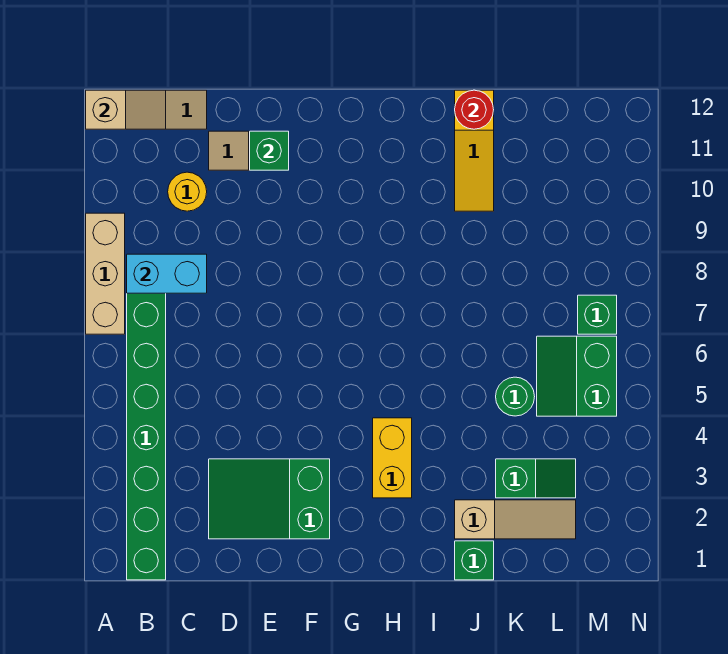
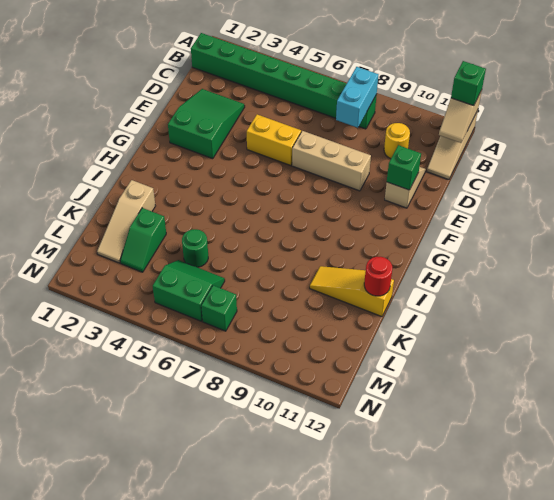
tan brick A7:A9 level 1 -> tan brick E7:E9 level 1
yellow brick H3:H4 level 1 -> yellow brick E5:E6 level 1
green brick J1 level 1 -> green brick A12 level 3

